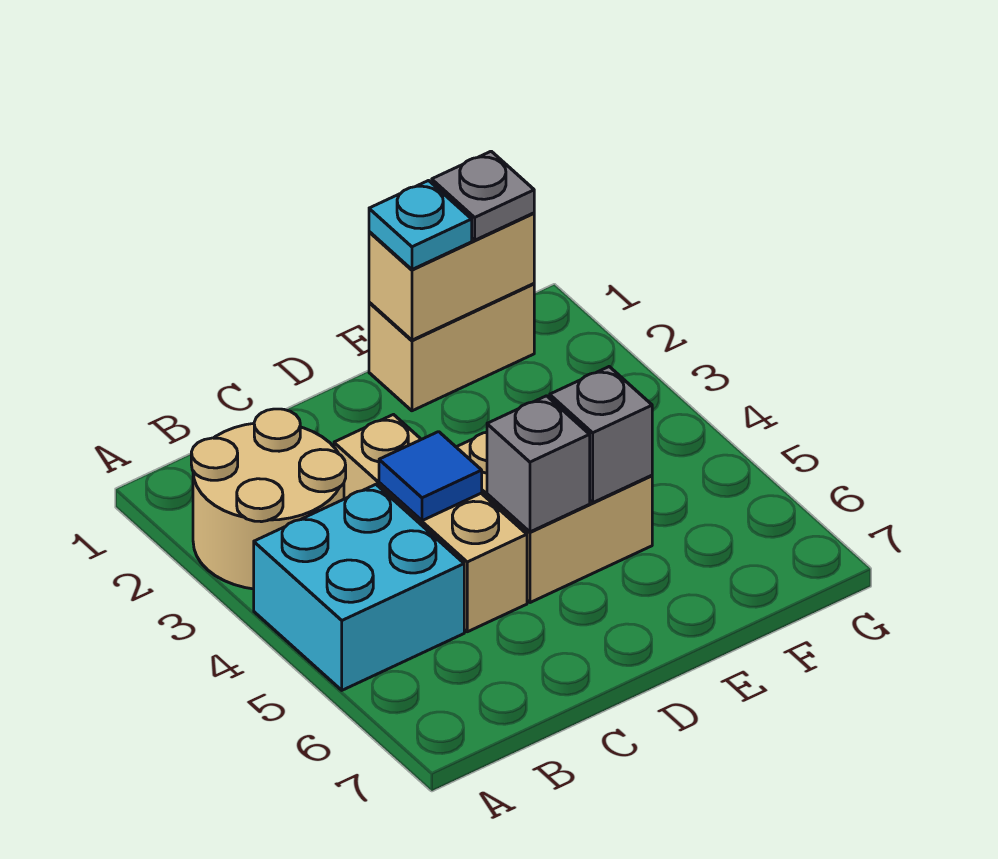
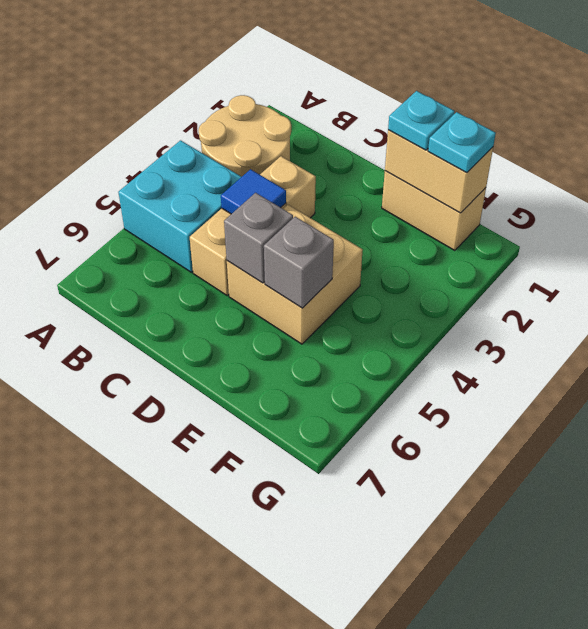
grey plate F1 level 3 -> cyan plate F1 level 3

